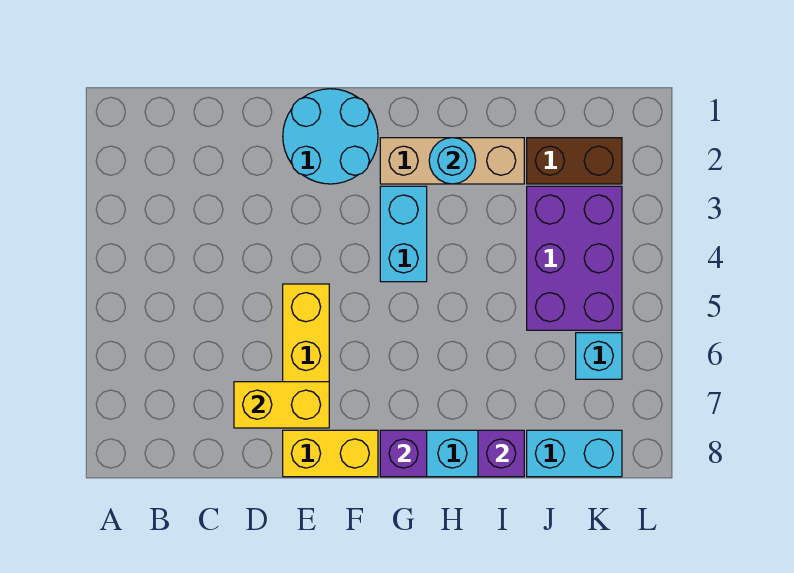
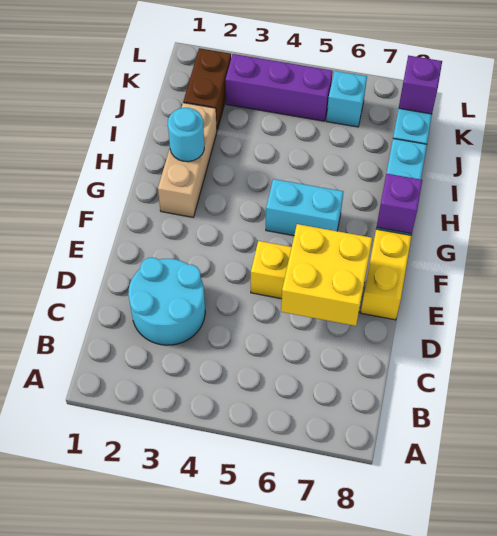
yellow brick D7:E7 level 2 -> yellow brick D6:E7 level 2
cyan round brick E1:F2 level 1 -> cyan round brick C2:D3 level 1
cyan brick G3:G4 level 1 -> cyan brick G5:G6 level 1
purple brick I8 level 2 -> purple brick K8 level 2
purple brick J3:K5 level 1 -> purple brick K3:K5 level 1

